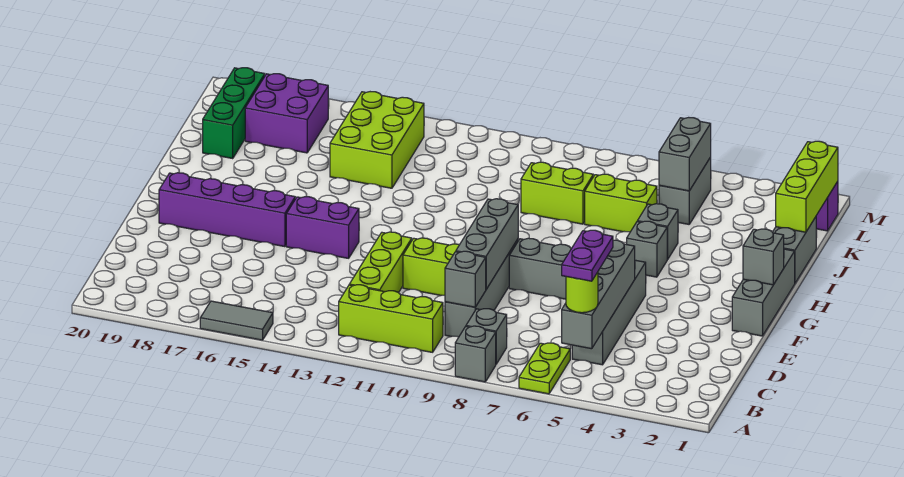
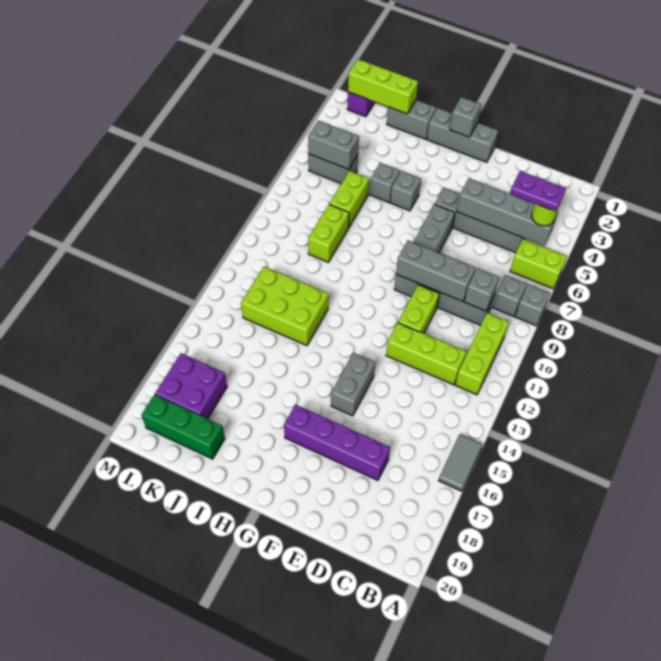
lime plate A6:B6 level 1 -> lime brick A6:B6 level 1
purple brick F14:F15 level 1 -> grey brick F14:F15 level 1
purple brick F16:F19 level 1 -> purple brick D17:G17 level 1
lime brick J14:L15 level 1 -> lime brick I12:K13 level 1

